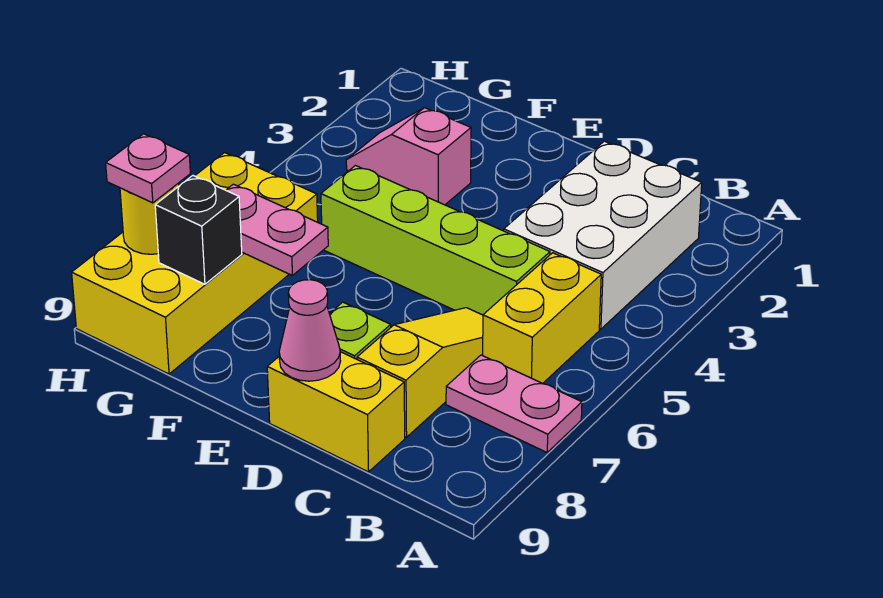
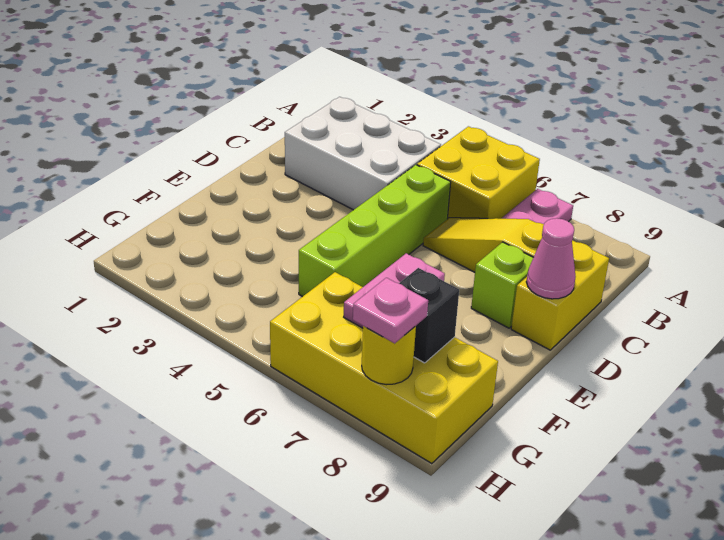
yellow brick B5:B6 level 1 -> yellow brick A5:B6 level 1
pink slope F3:G3 level 1 top F -> none

